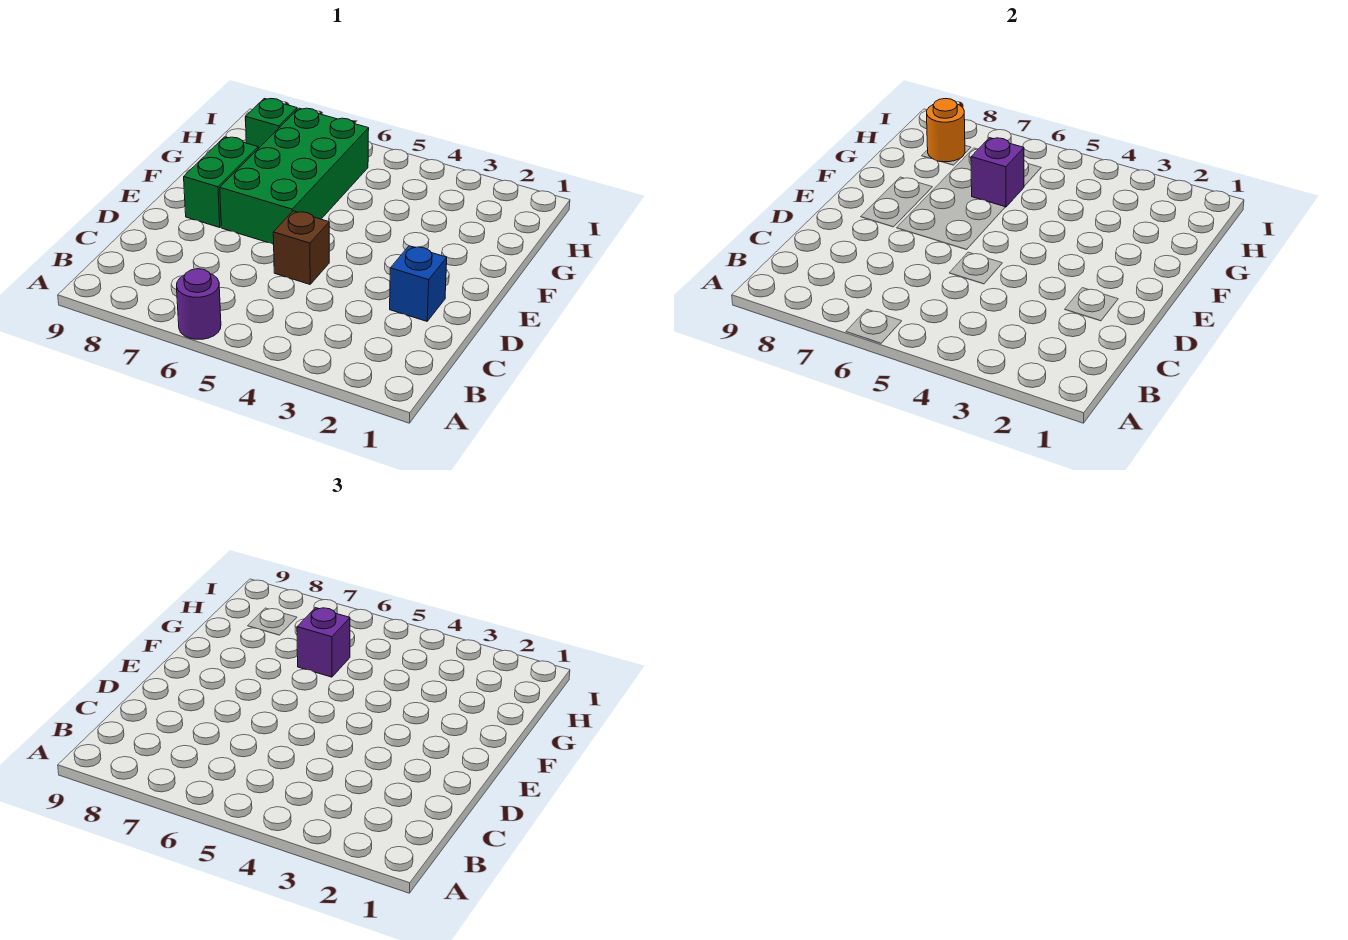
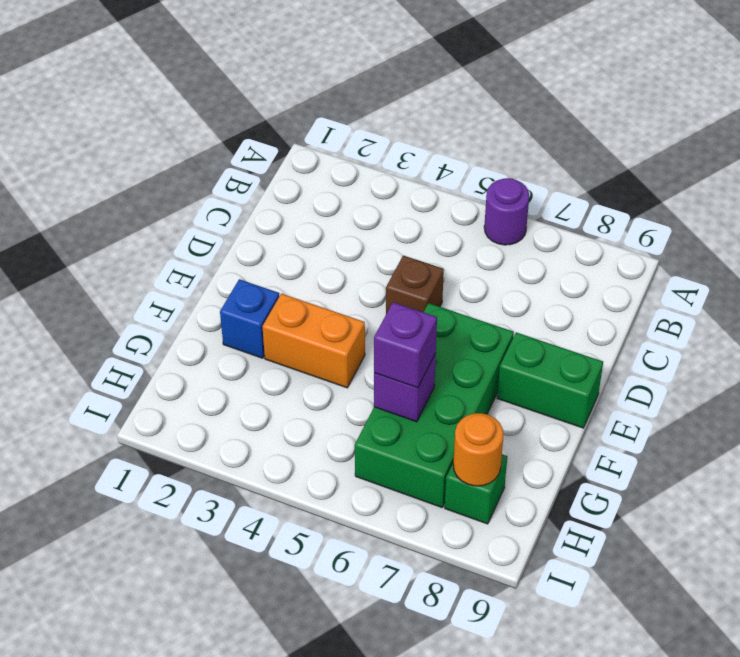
blue brick D2 level 1 -> blue brick F2 level 1
green brick E8:F8 level 1 -> green brick E8:E9 level 1
none -> orange brick F3:F4 level 1

